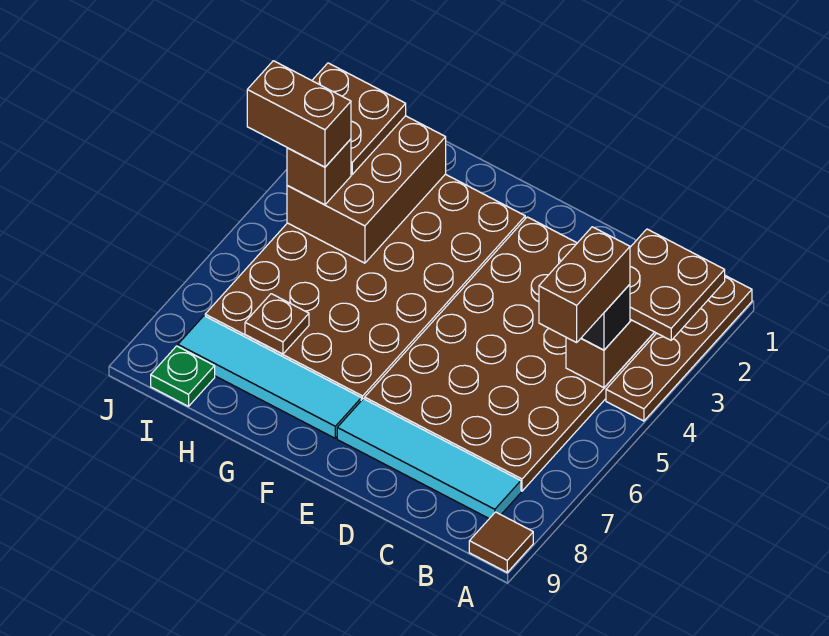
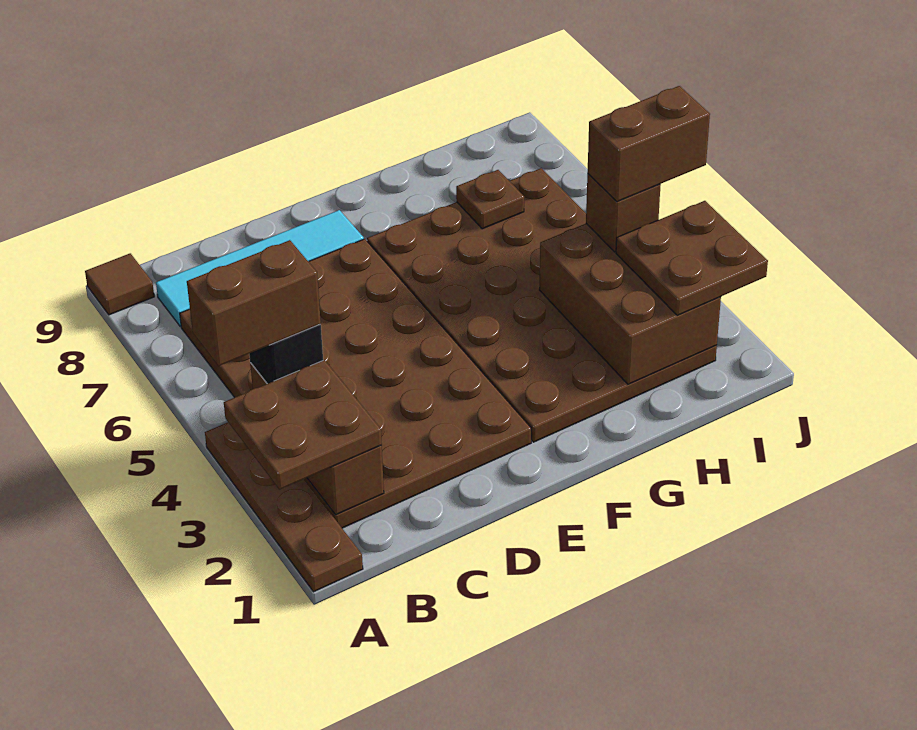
brown brick B4:B5 level 4 -> brown brick A4:B4 level 4
cyan tile F8:I8 level 1 -> none
green plate I9 level 1 -> none

